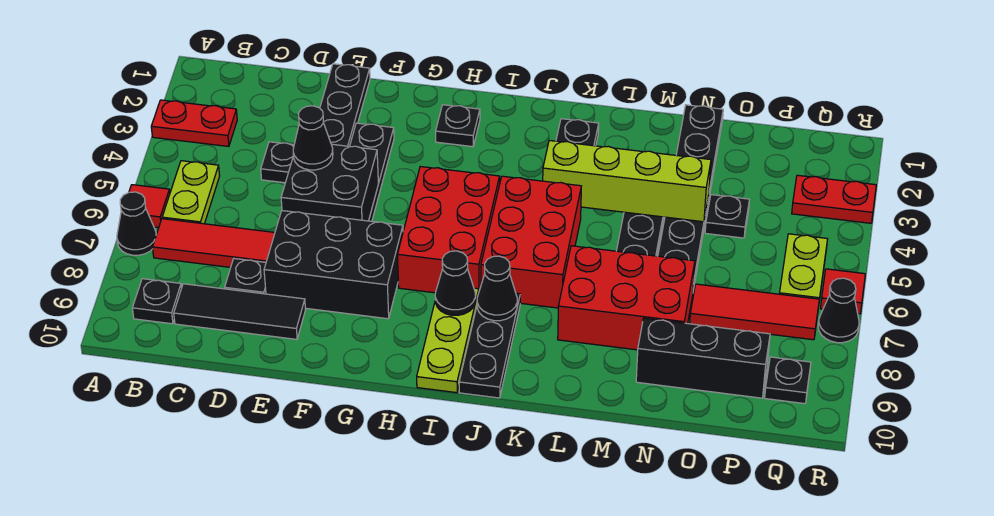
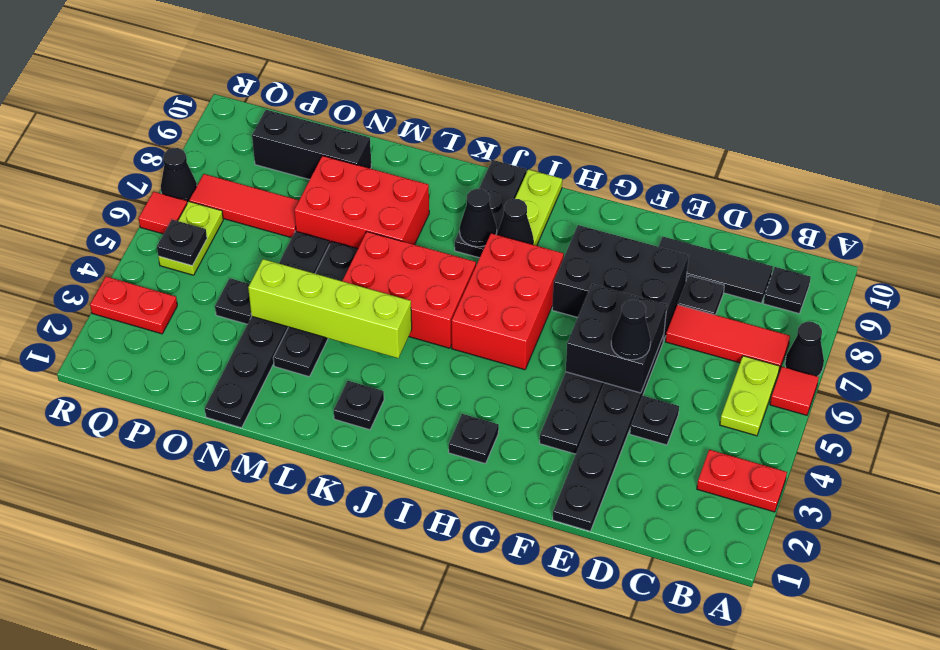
red brick J5:K7 level 1 -> red brick J5:L6 level 1
black plate Q9 level 1 -> black plate Q5 level 2

